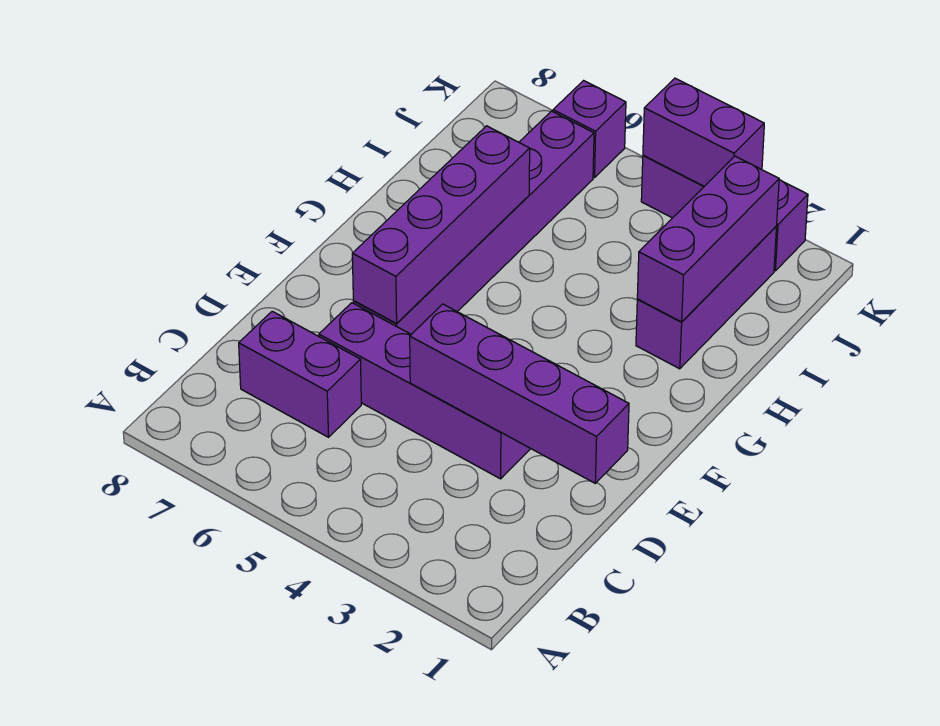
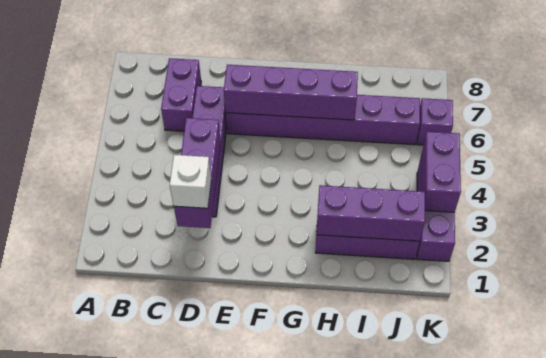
purple brick D1:D4 level 2 -> purple brick D2:D4 level 2
none -> white brick D2 level 3

